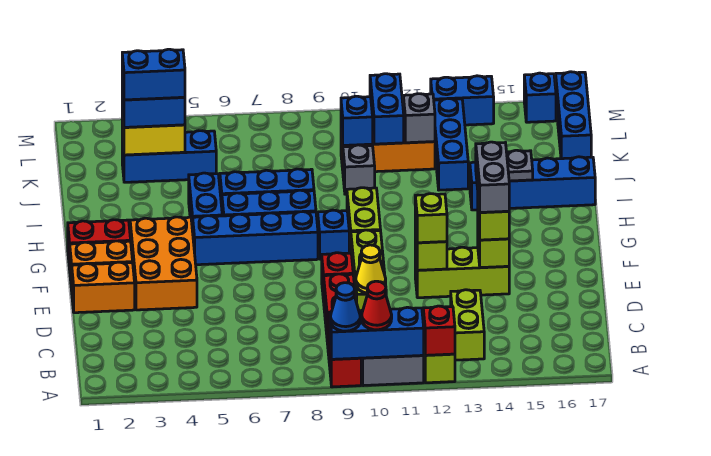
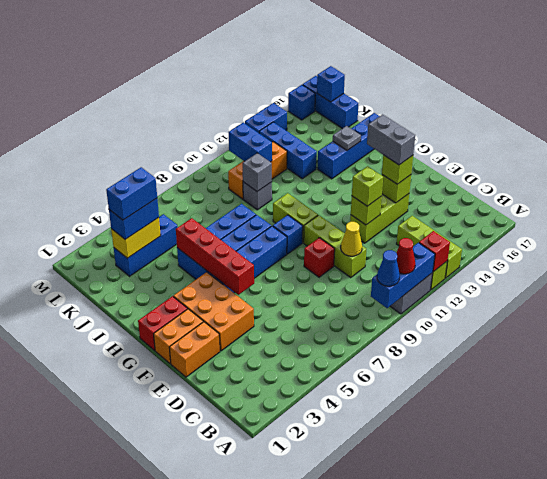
red brick A9:D9 level 1 -> red brick F5:I5 level 2
lime brick B13:C13 level 1 -> lime brick A13:C13 level 1
blue brick K10 level 2 -> blue brick L17 level 2
grey brick K12 level 2 -> grey brick J10 level 2

